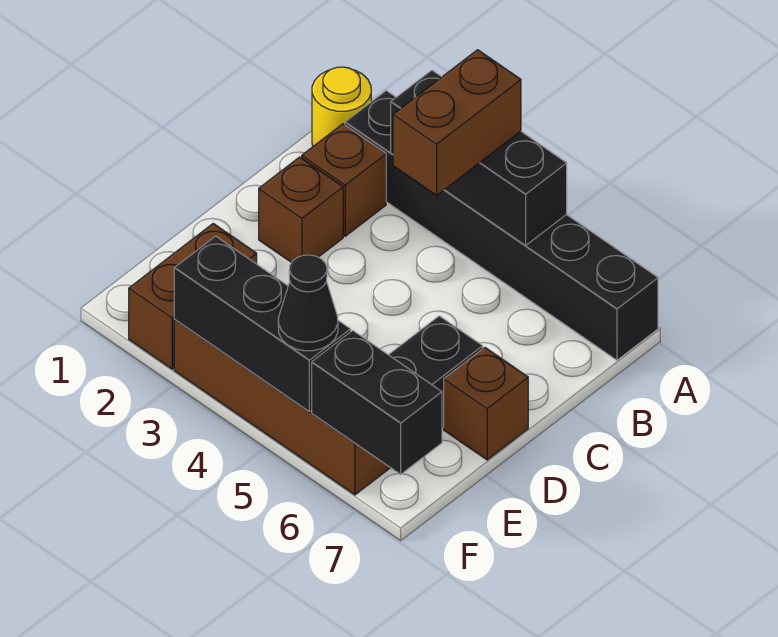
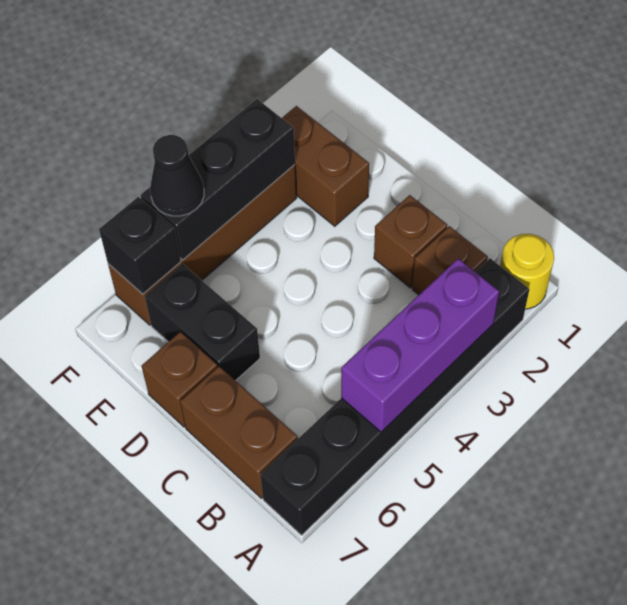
black brick A3:A5 level 2 -> purple brick A3:A5 level 2
brown brick A4:B4 level 3 -> brown brick B7:C7 level 1
black brick F6:F7 level 2 -> black brick F6 level 2

